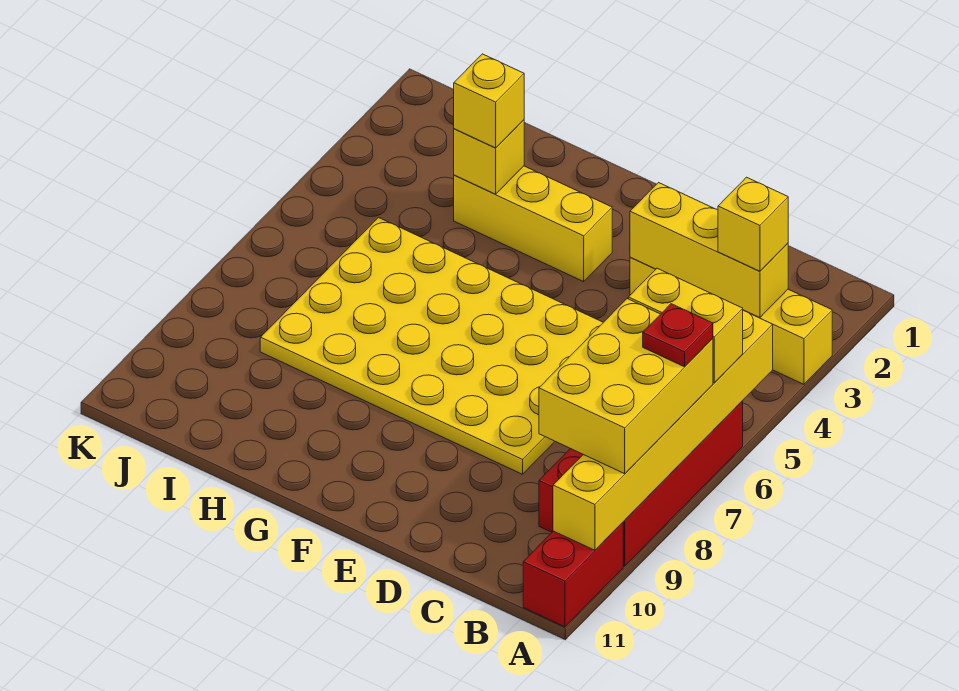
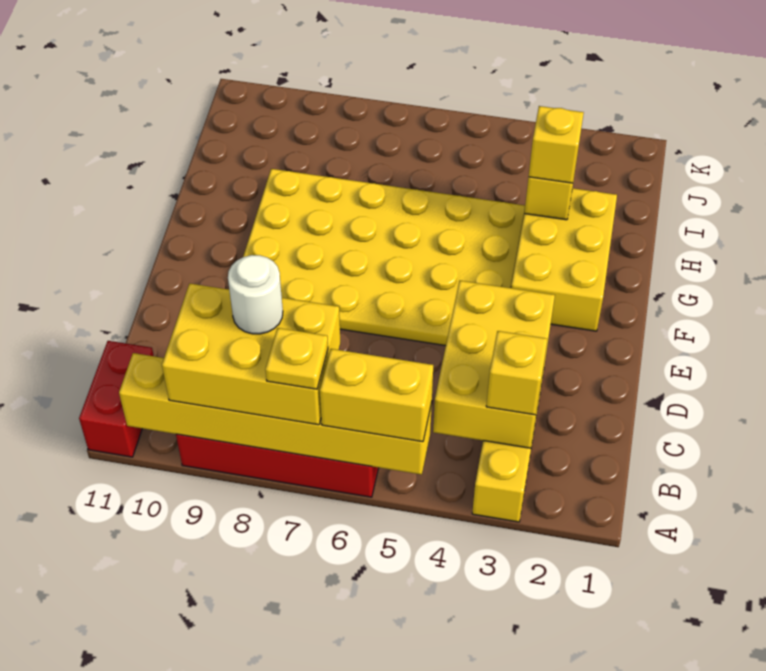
yellow brick A6:B6 level 3 -> yellow brick A5:A6 level 3
red plate A7 level 4 -> yellow plate A7 level 4
red brick A10:A11 level 1 -> red brick A11:B11 level 1
yellow brick B3:D3 level 2 -> yellow brick B3:D4 level 2
none -> white round brick B8 level 4
yellow plate D5:I8 level 1 -> yellow plate E4:H9 level 1
yellow brick F3:H3 level 1 -> yellow brick F2:H3 level 1

